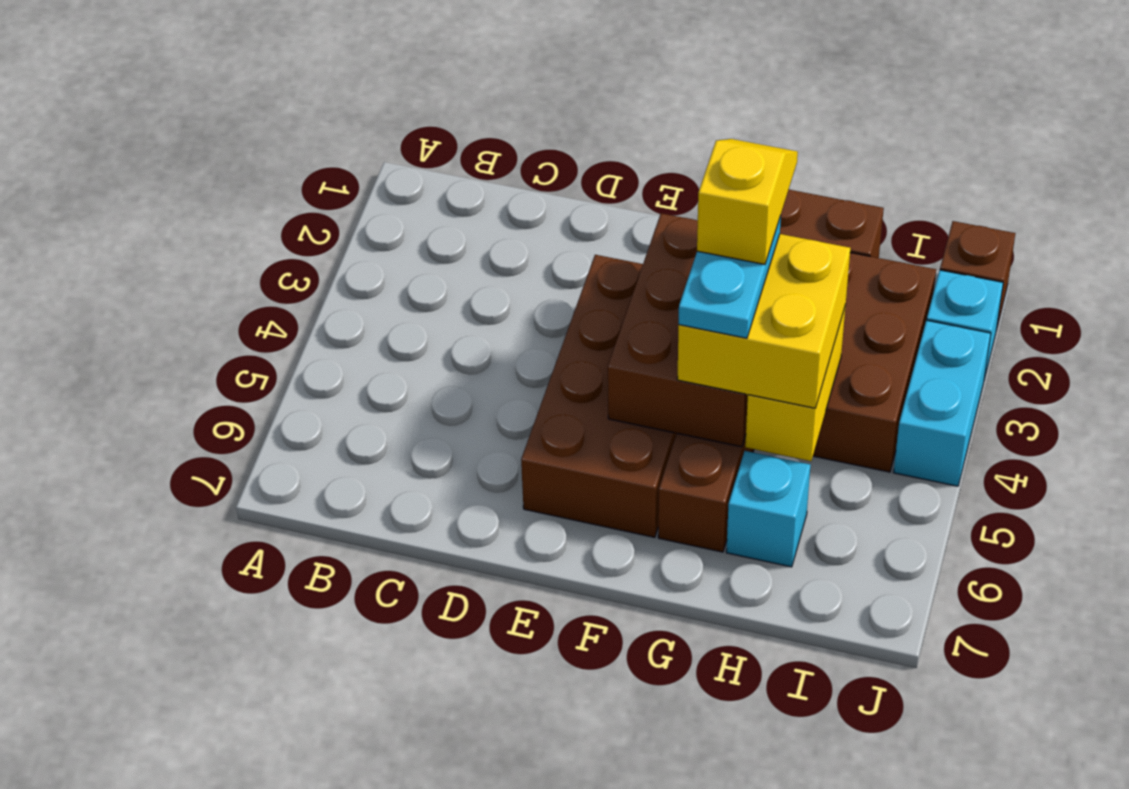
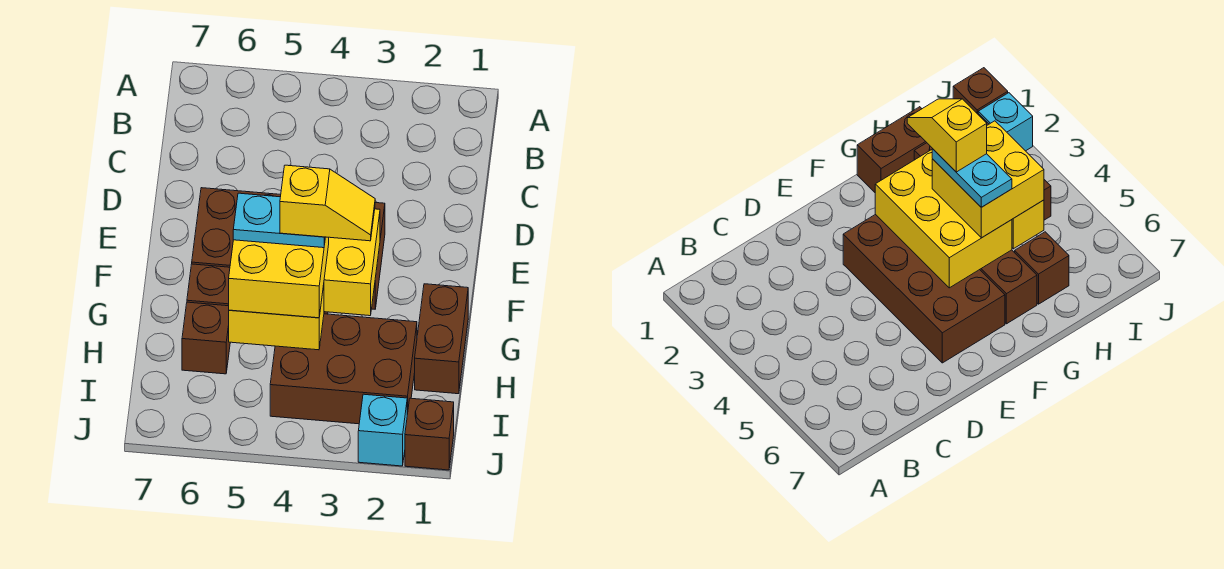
brown brick F3:G5 level 2 -> yellow brick F3:G5 level 2
cyan brick H6 level 1 -> brown brick H6 level 1
cyan brick J3:J4 level 1 -> none

